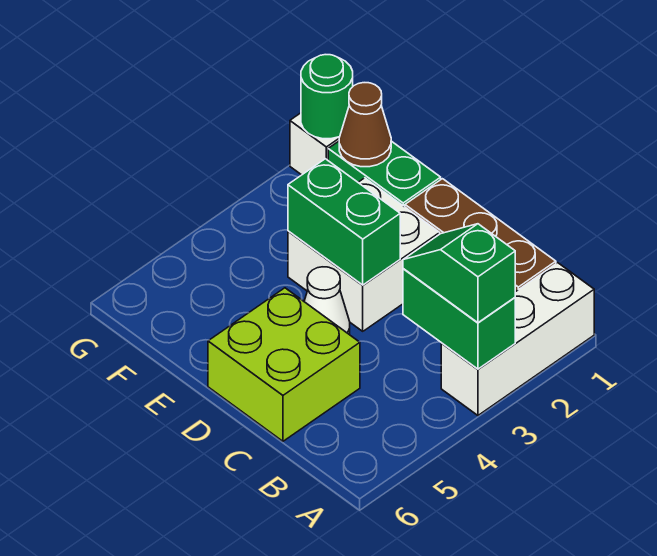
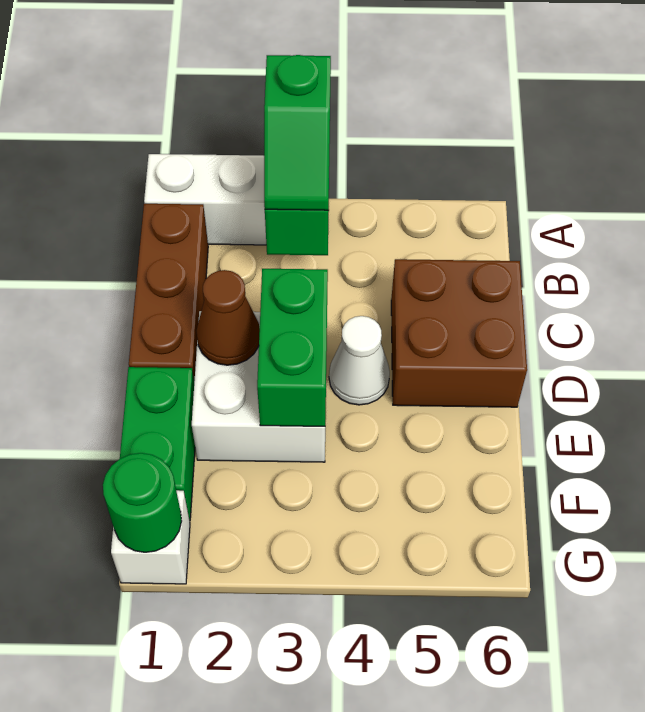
lime brick C5:D6 level 1 -> brown brick C5:D6 level 1
brown cone F1 level 2 -> brown cone D2 level 2

